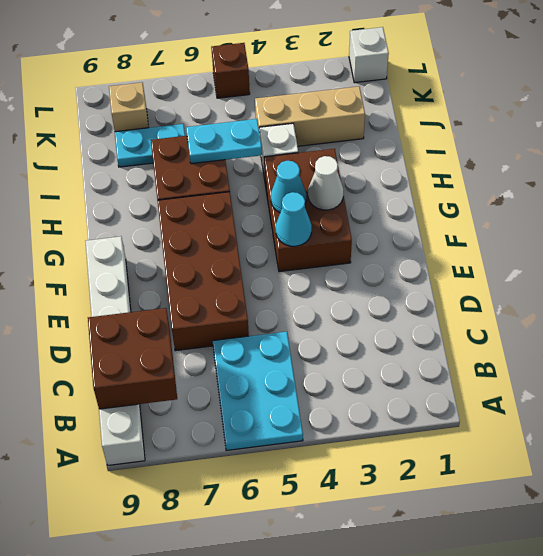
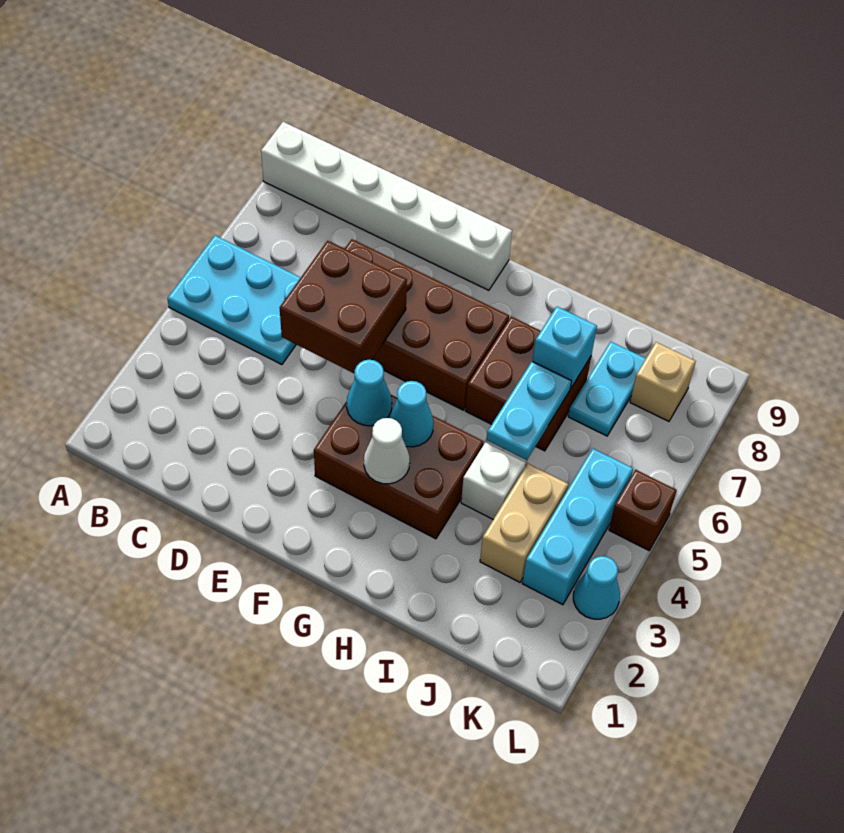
brown brick B8:C9 level 2 -> brown brick D5:E6 level 2
none -> cyan brick I7 level 2
tan brick J2:J4 level 1 -> tan brick J3:J4 level 1
none -> cyan brick K3:K5 level 1
white brick L1 level 1 -> none
none -> cyan cone L3 level 1

